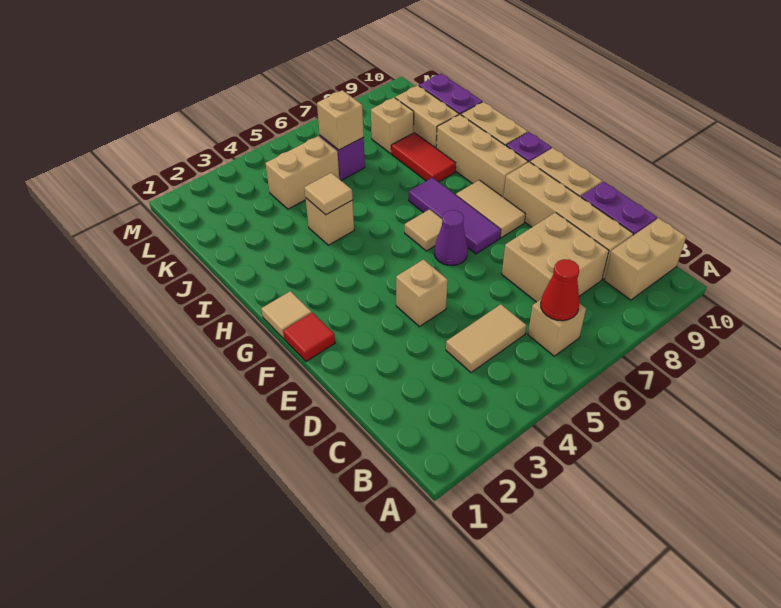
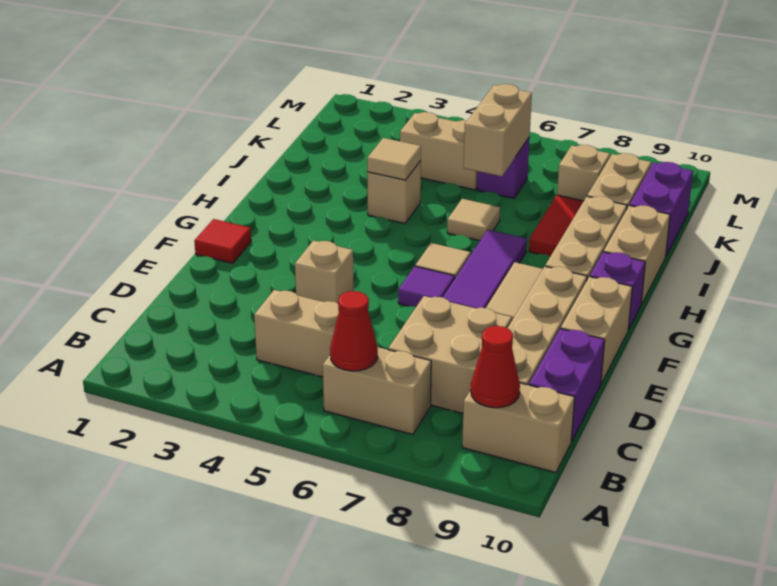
tan brick B6 level 1 -> tan brick B6:B7 level 1
none -> red cone B9 level 2
tan tile C4:C5 level 1 -> tan brick C4:C5 level 1
purple cone F6 level 1 -> purple tile F6 level 1
tan tile G1 level 1 -> tan tile I6 level 1
tan brick K6 level 2 -> tan brick J6:K6 level 2

